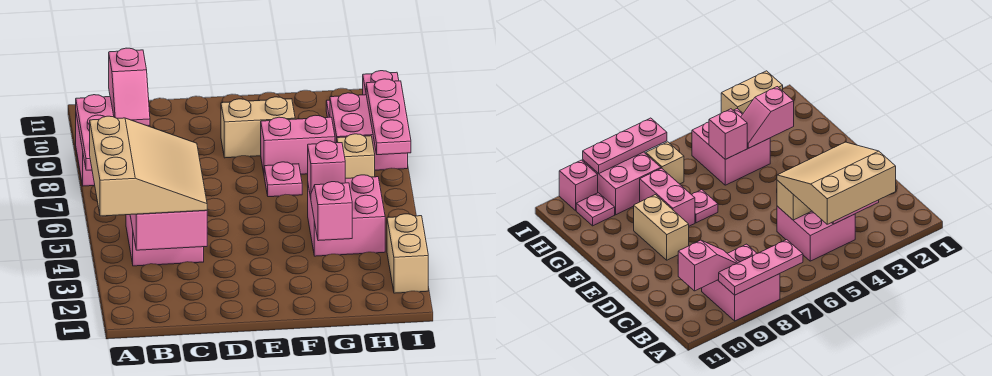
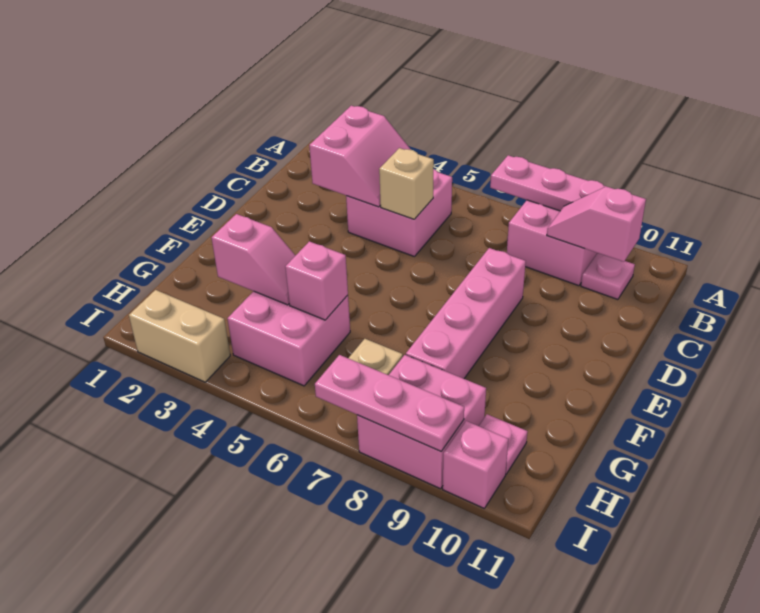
tan slope A3:C5 level 3 top A -> none
tan brick E9:F9 level 1 -> none
pink plate F7 level 1 -> pink plate B10 level 1
pink brick F8:G8 level 1 -> pink brick D8:G8 level 1

